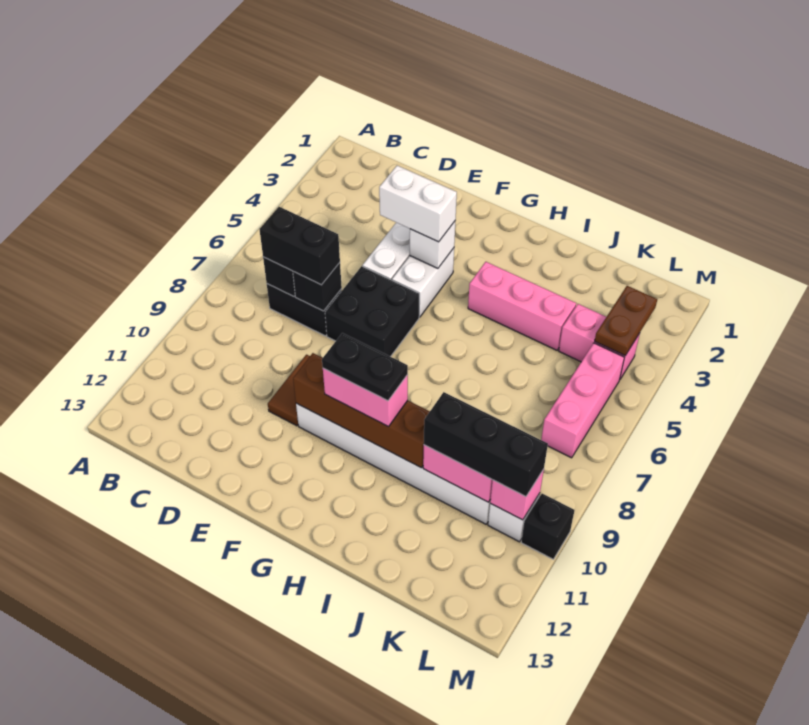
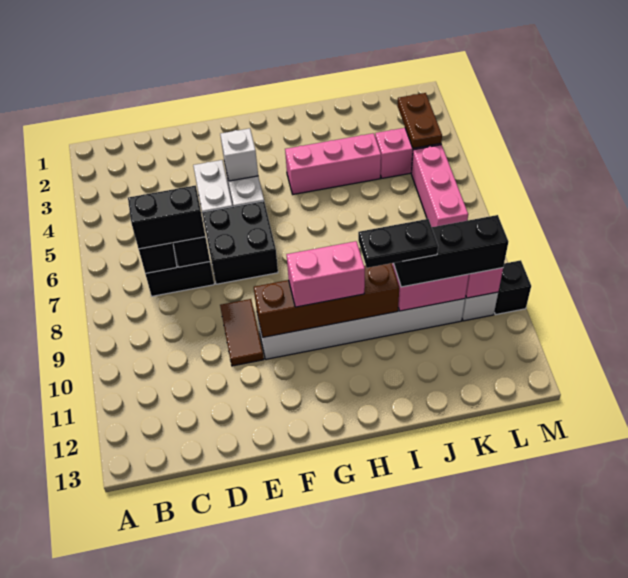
white brick E4:F4 level 3 -> none
black plate G10:H10 level 4 -> black plate I10:J10 level 4

